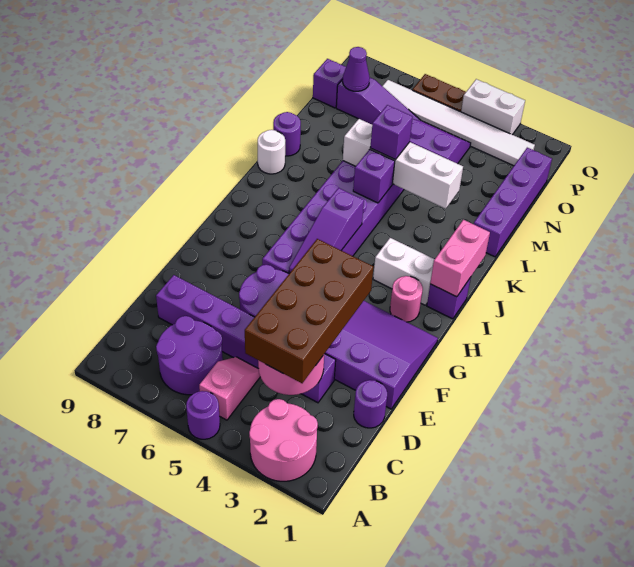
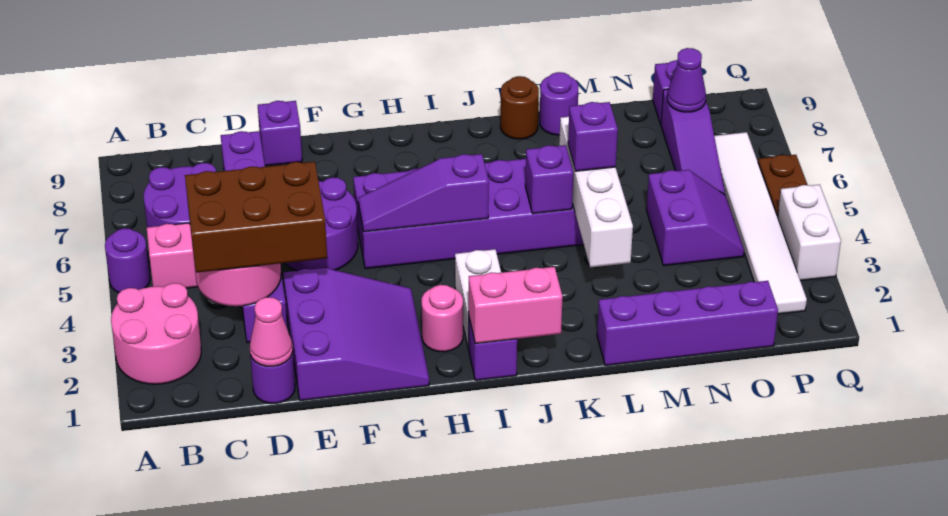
brown brick C3:F4 level 3 -> brown brick C3:E4 level 3
none -> pink cone D1 level 2
none -> purple brick E9 level 1
white round brick K9 level 1 -> brown round brick K9 level 1

